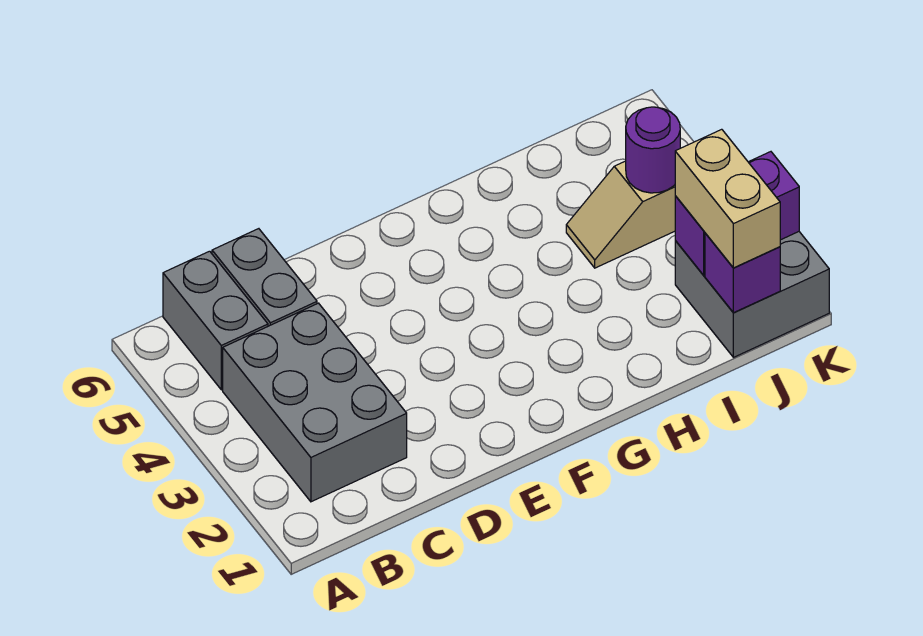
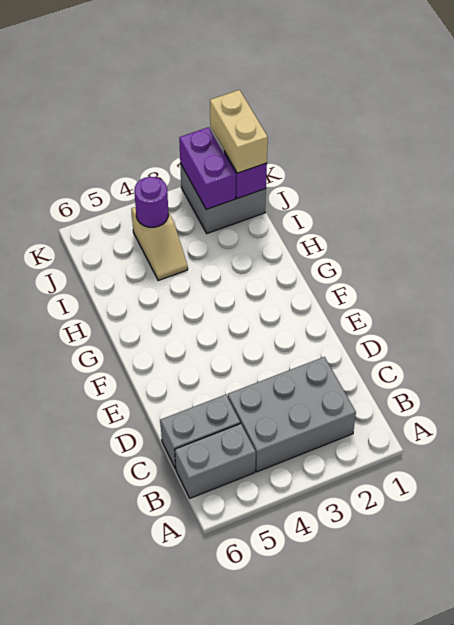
tan brick J1:J2 level 3 -> tan brick J1:K1 level 3

